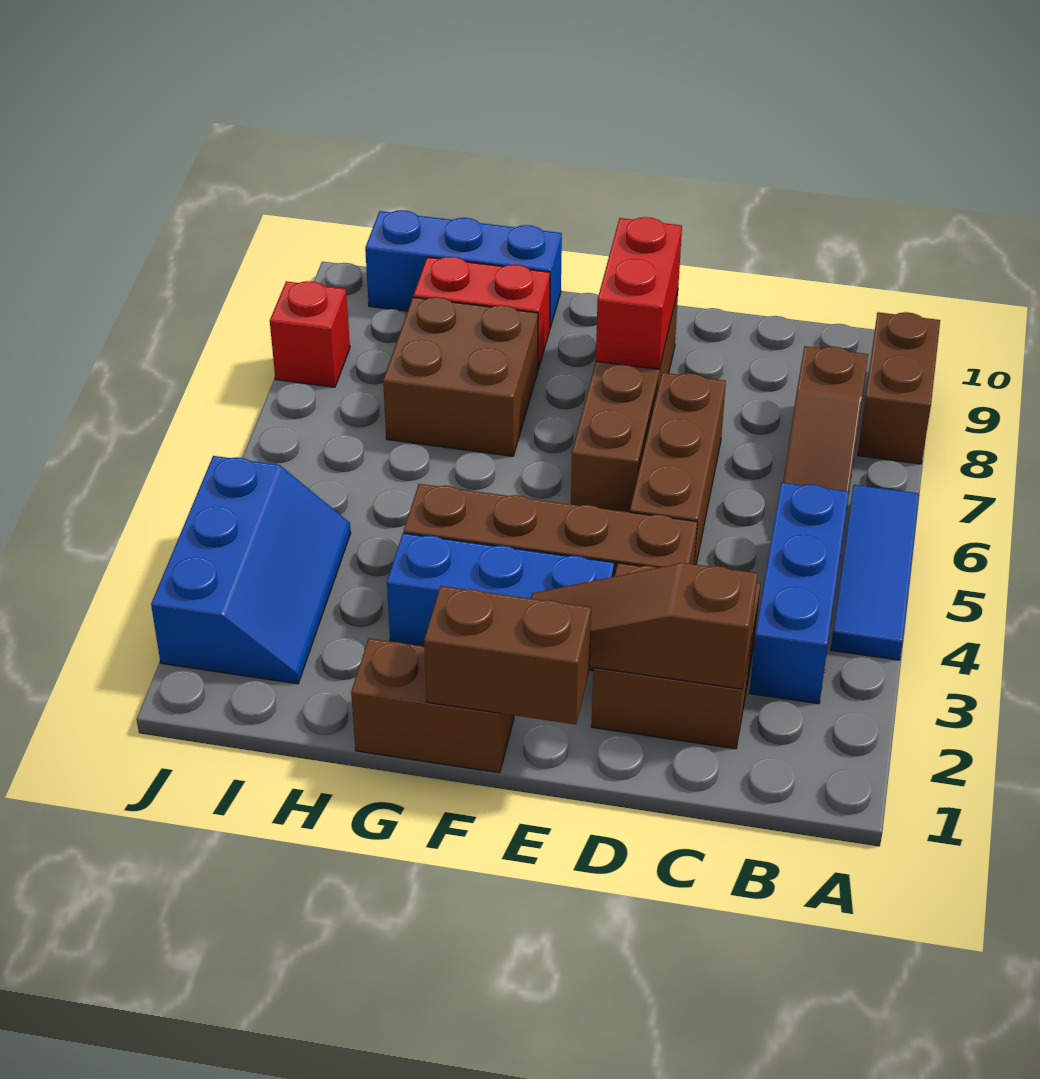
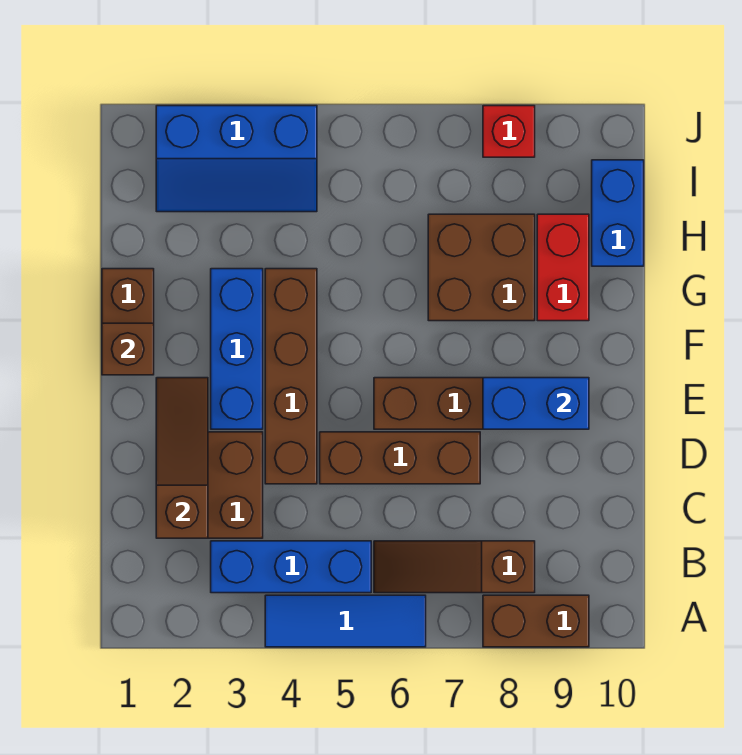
brown brick E1:F1 level 2 -> brown brick F1 level 2
red brick E8:E9 level 2 -> blue brick E8:E9 level 2
blue brick G10:I10 level 1 -> blue brick H10:I10 level 1

